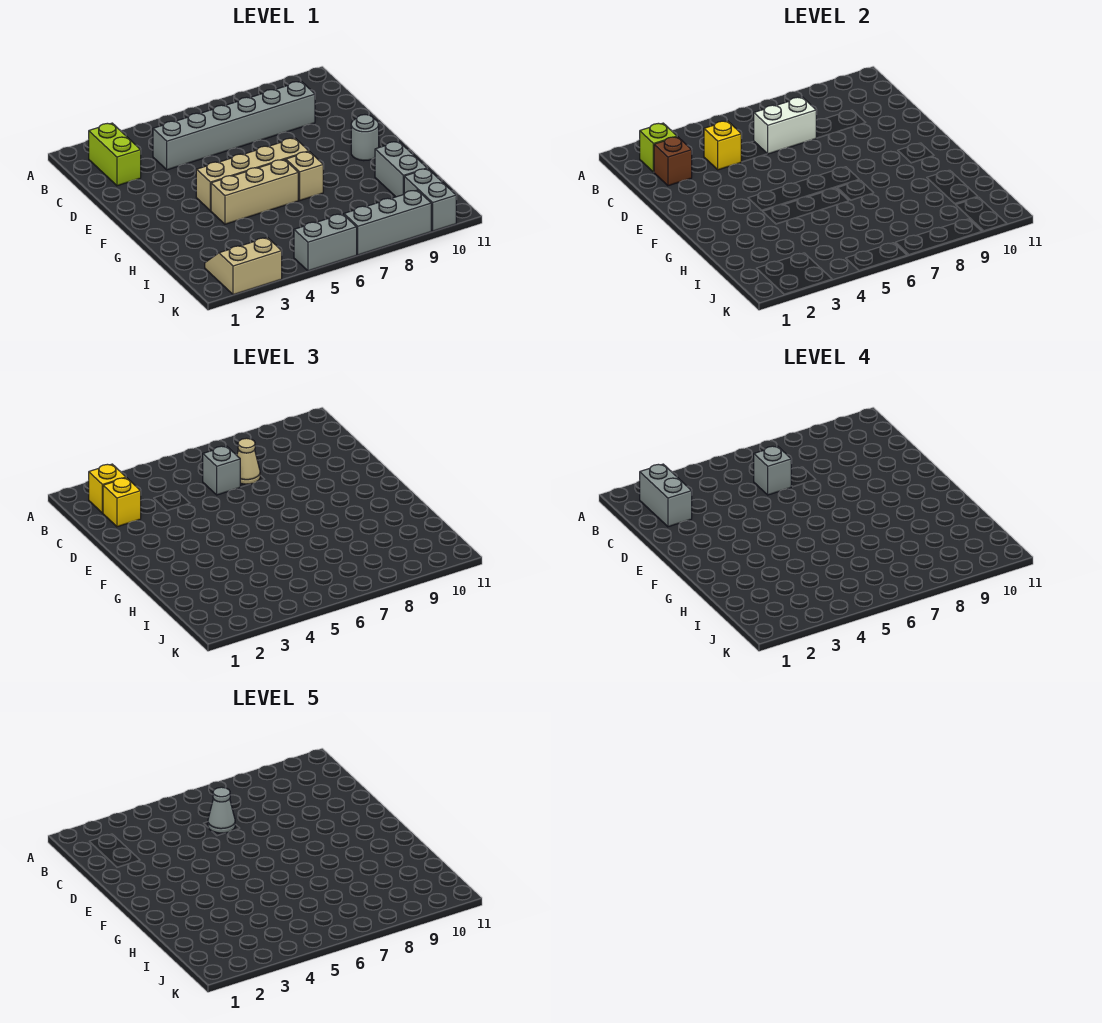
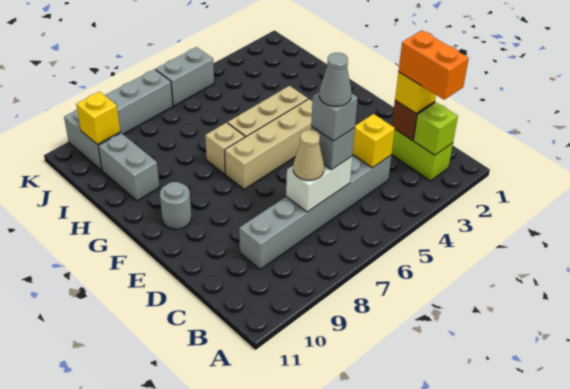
yellow brick B2 level 3 -> yellow brick J10 level 2
grey brick B2:C2 level 4 -> orange brick B2:C2 level 4
tan slope J2:K3 level 1 top K -> none

